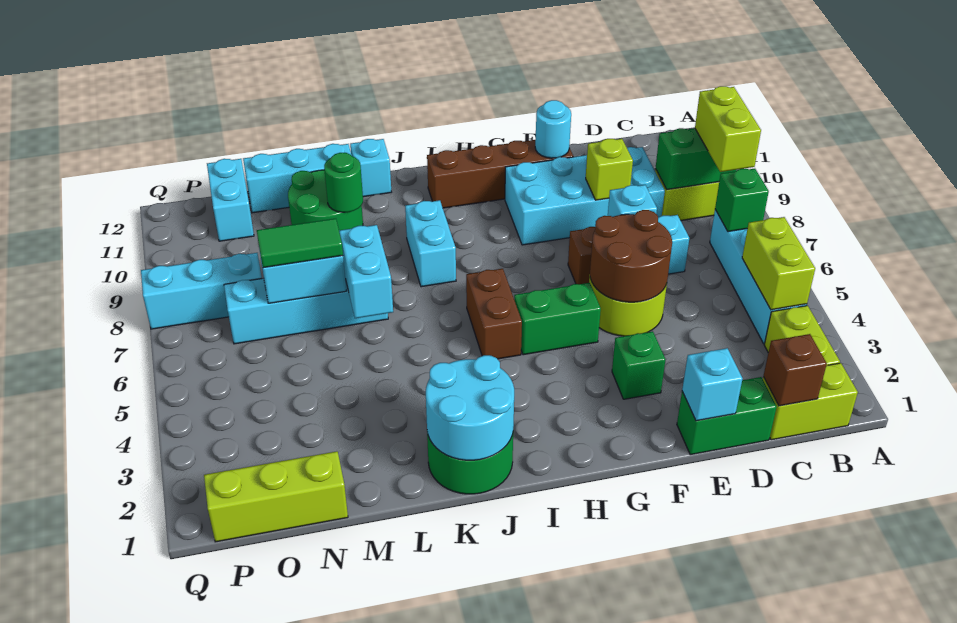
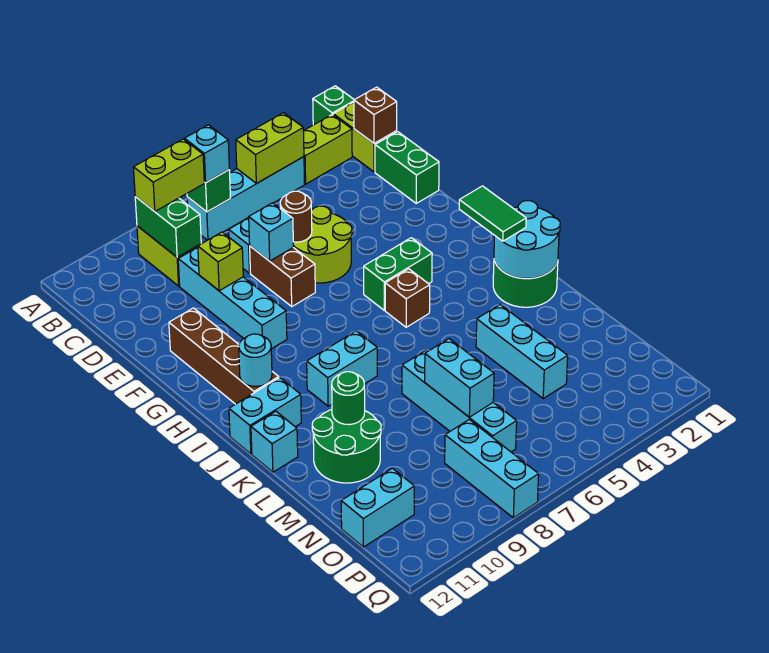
cyan brick D9:G10 level 1 -> cyan brick D9:G9 level 1
cyan brick E1 level 2 -> cyan brick B7 level 3
brown round brick E5:F6 level 2 -> brown round brick E6 level 2
green brick F3 level 1 -> green brick A1 level 1
cyan round brick F11 level 2 -> cyan round brick I11 level 2
green brick G5:H5 level 1 -> green brick H4:H5 level 1
brown brick I5:I6 level 1 -> brown brick I5 level 1
cyan brick L6:L7 level 2 -> cyan brick J11:J12 level 1
cyan brick L12:N12 level 1 -> cyan brick L4:N4 level 1
green tile M7:N7 level 3 -> green tile I2:J2 level 3
lime brick N1:P1 level 1 -> none

